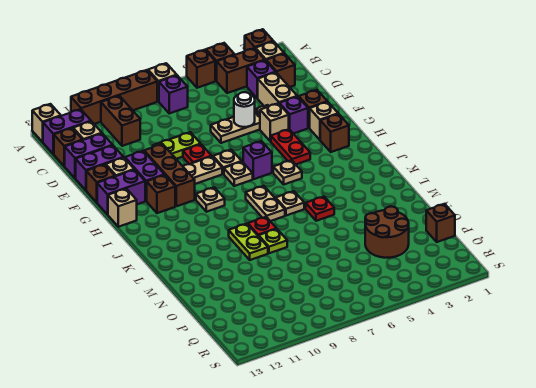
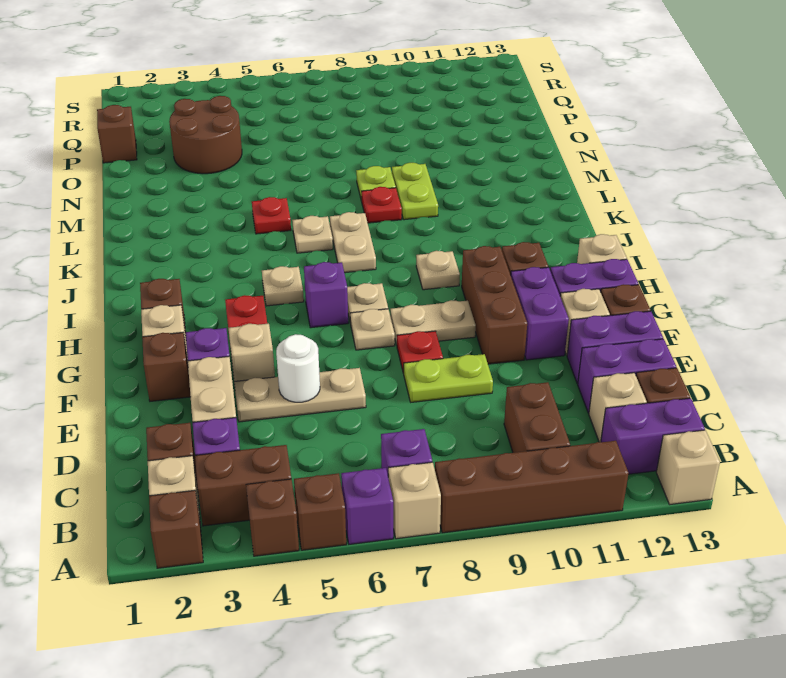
none -> purple brick A6 level 1

